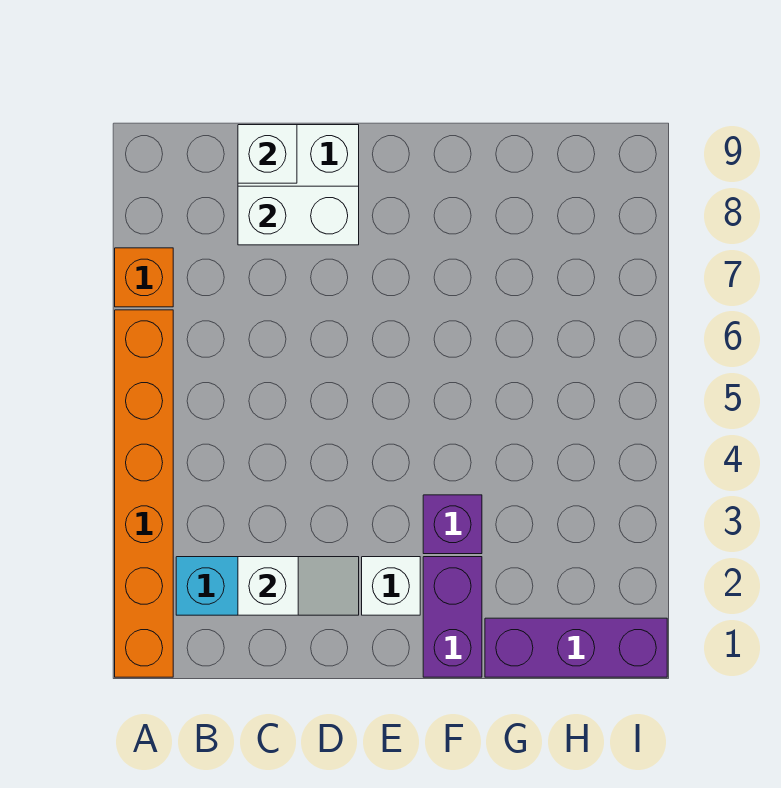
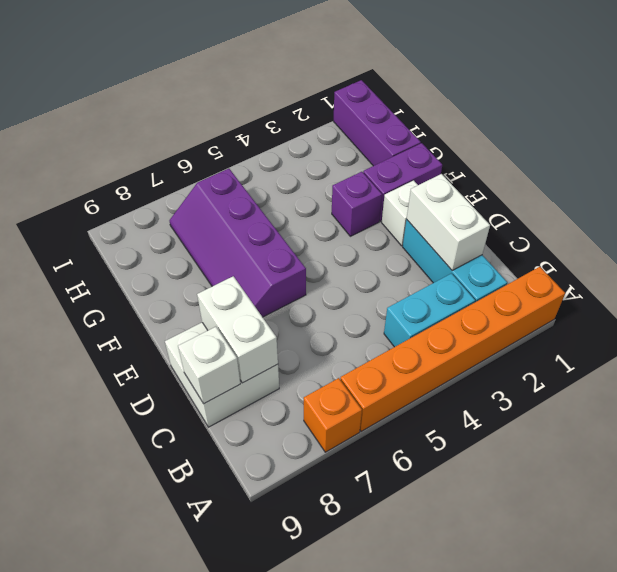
none -> cyan brick B3:B4 level 1
white slope C2:D2 level 2 top C -> white brick C2:D2 level 2
none -> purple slope E6:H7 level 1 top 6

